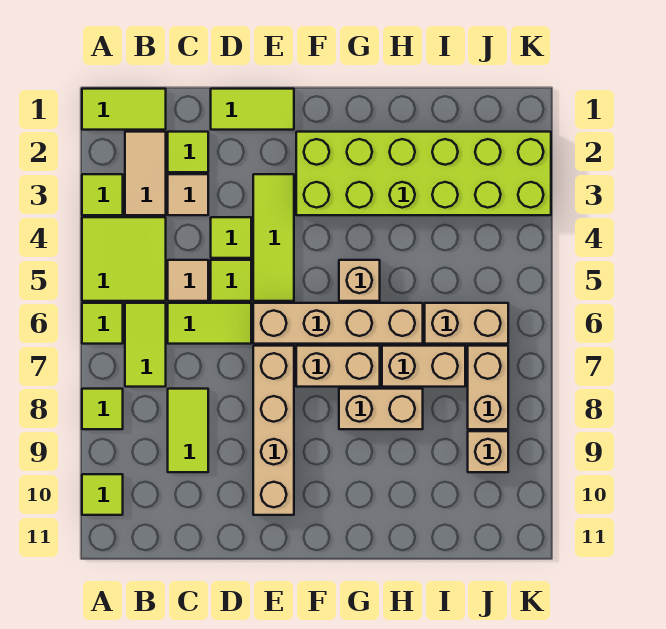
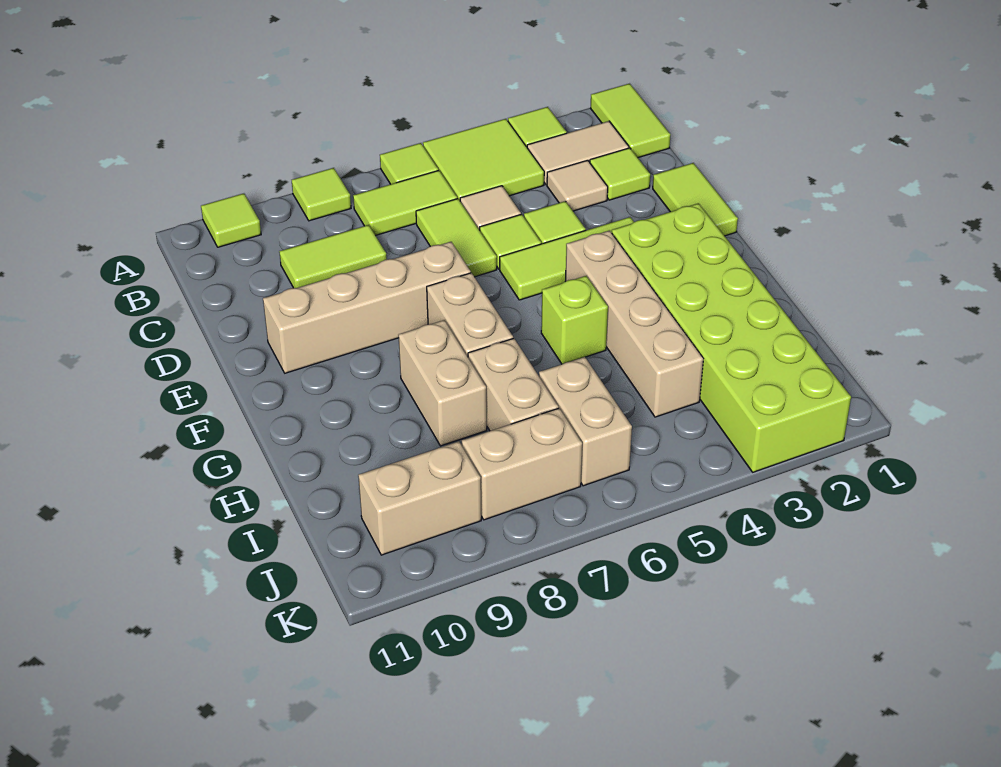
tan brick E6:H6 level 1 -> tan brick F4:I4 level 1
tan brick G5 level 1 -> lime brick G5 level 1
tan brick J9 level 1 -> tan brick J9:J10 level 1

